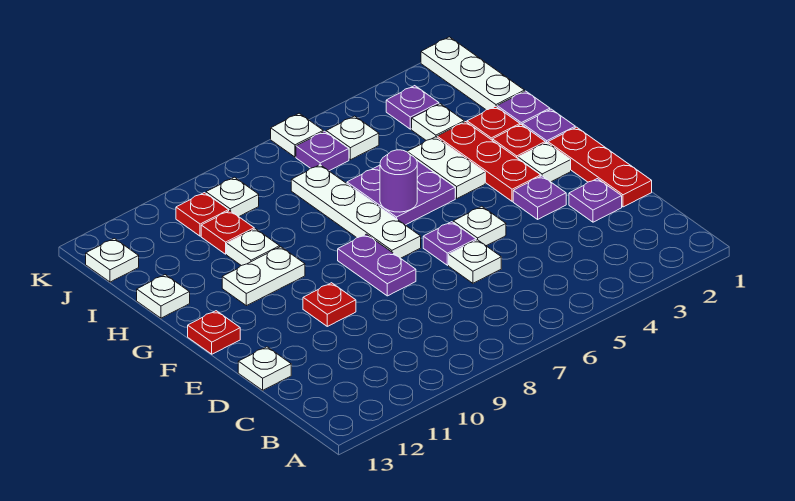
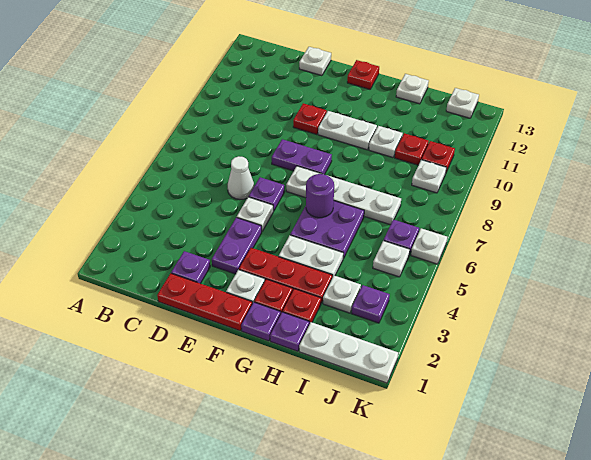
white plate D6 level 1 -> white cone D6 level 1
purple plate E3 level 1 -> purple plate E3:E4 level 1
white plate G10:G11 level 1 -> white plate F10:G10 level 1

